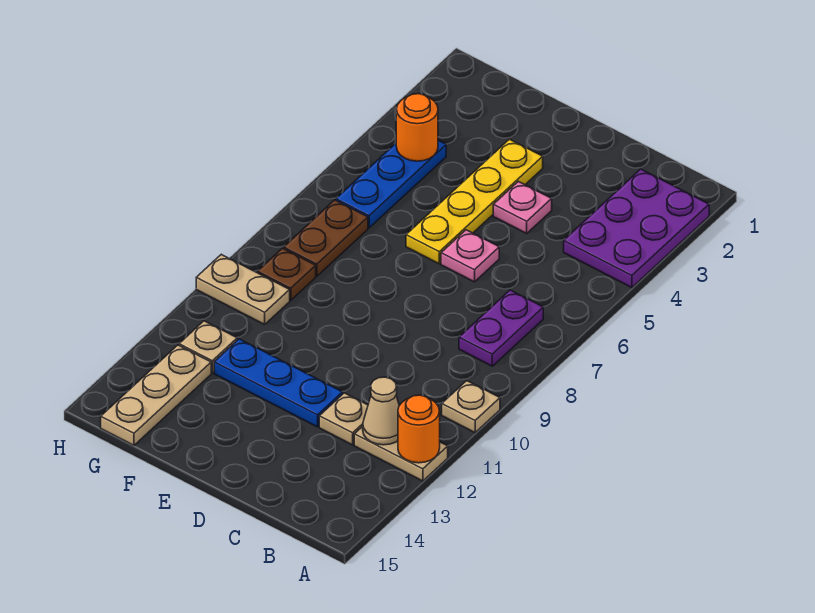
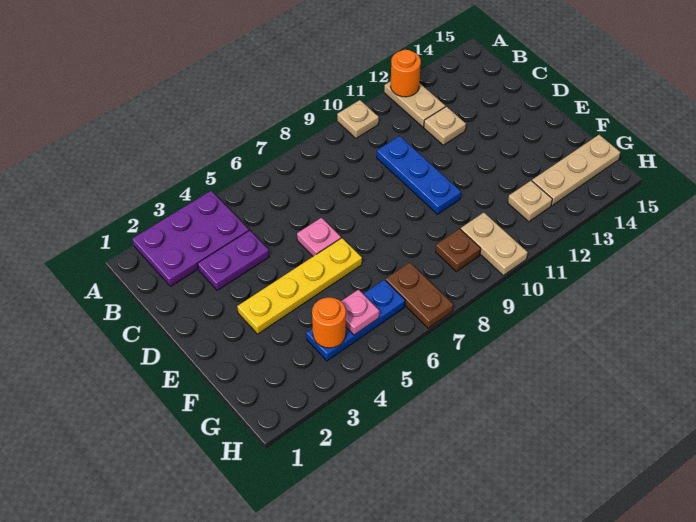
purple plate B7:B8 level 1 -> purple plate C3:C4 level 1
tan cone B12 level 2 -> none
pink plate D4 level 1 -> pink plate G5 level 2
blue plate D12:F12 level 1 -> blue plate C10:E10 level 1
brown plate G7:G8 level 1 -> brown plate G7:H7 level 1

